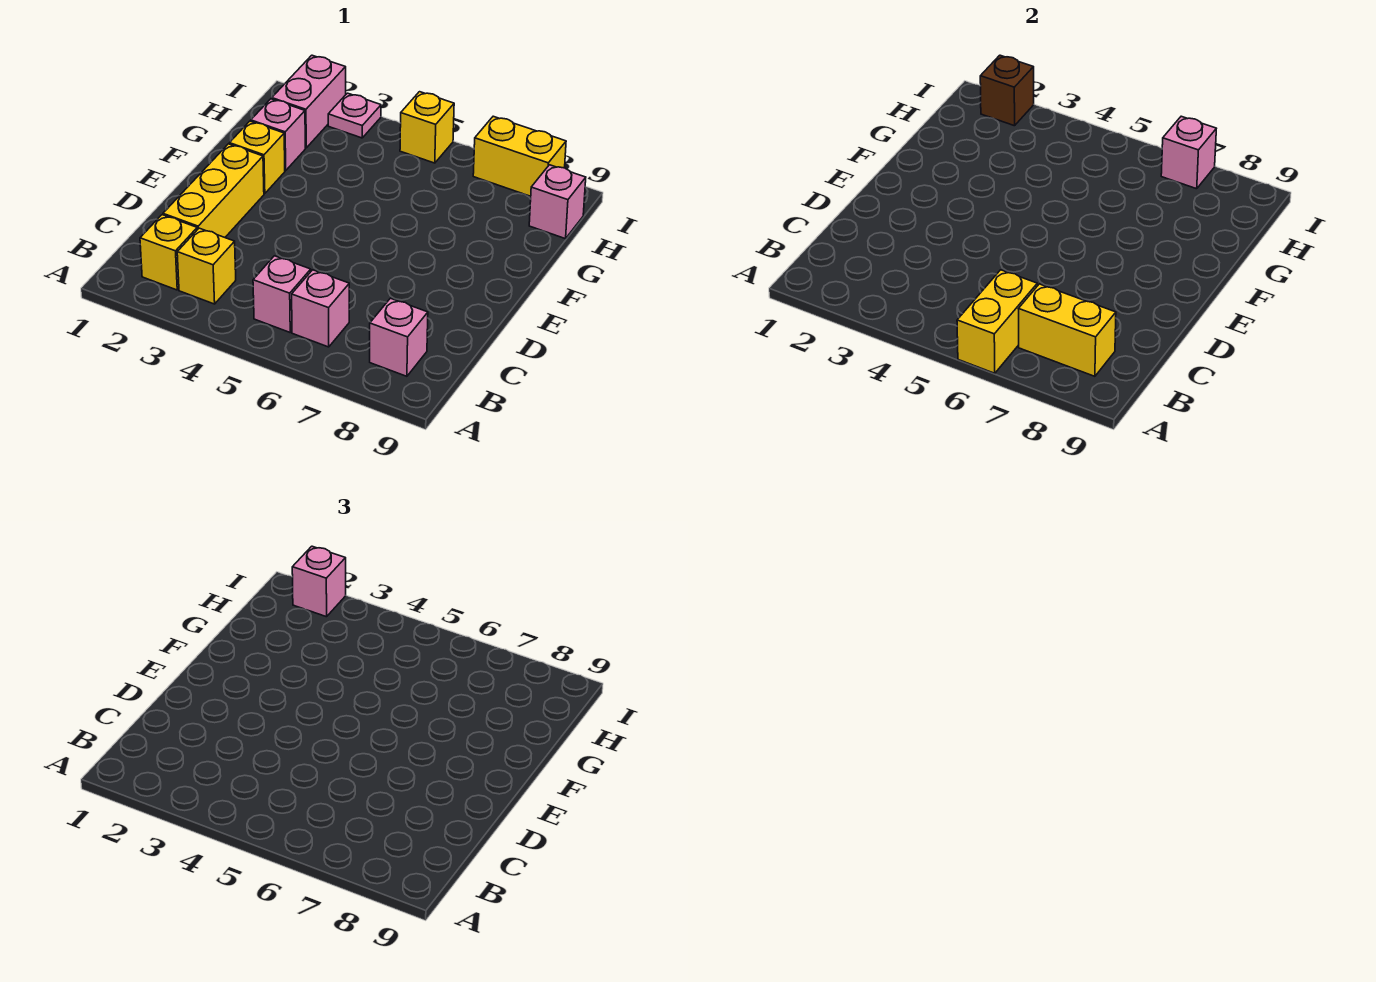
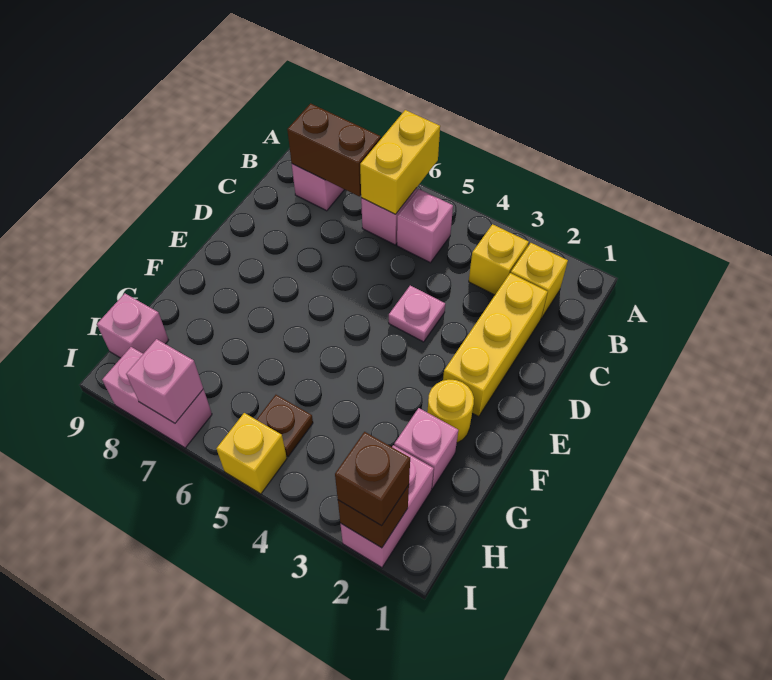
yellow brick B7:B8 level 2 -> brown brick B7:B8 level 2
yellow brick F2 level 1 -> yellow round brick F2 level 1
none -> brown plate H5 level 1
pink brick I2 level 3 -> brown brick I2 level 3
pink plate I3 level 1 -> pink plate D4 level 1
yellow brick I7:I8 level 1 -> pink brick I7:I8 level 1

